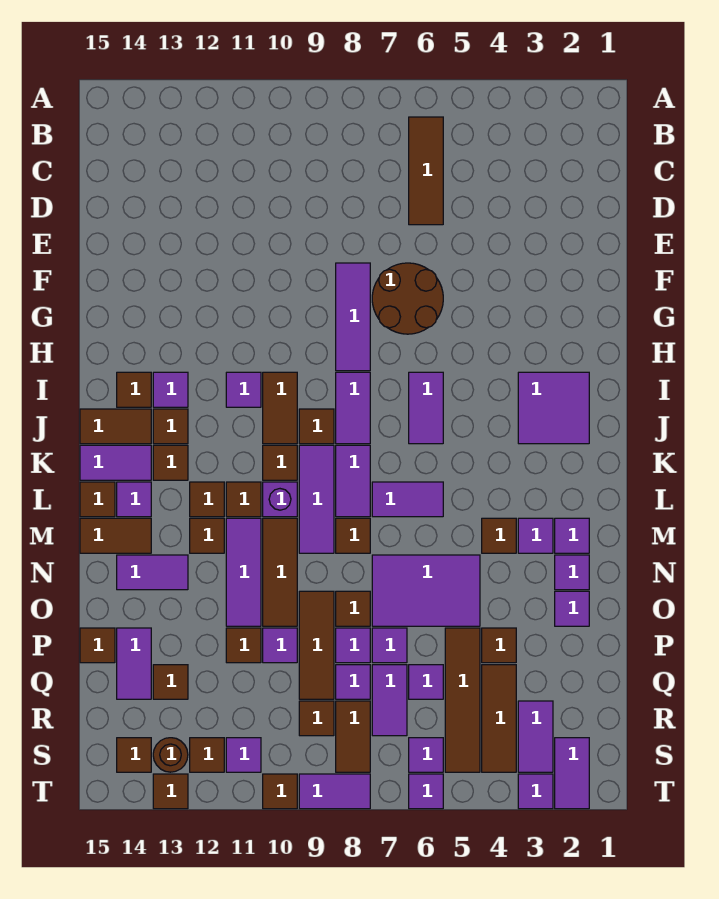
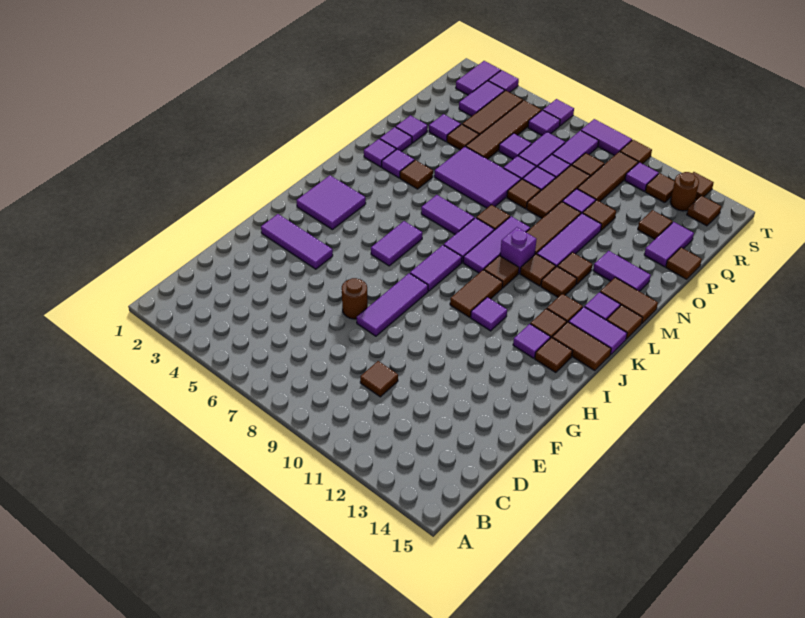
brown tile B6:D6 level 1 -> brown tile Q10:S10 level 1
brown round brick F6:G7 level 1 -> brown round brick F7 level 1
none -> purple tile G2:G4 level 1
brown tile J9 level 1 -> brown tile D10 level 1
none -> purple tile P3 level 1
brown tile R8:S8 level 1 -> purple tile R8:S8 level 1

